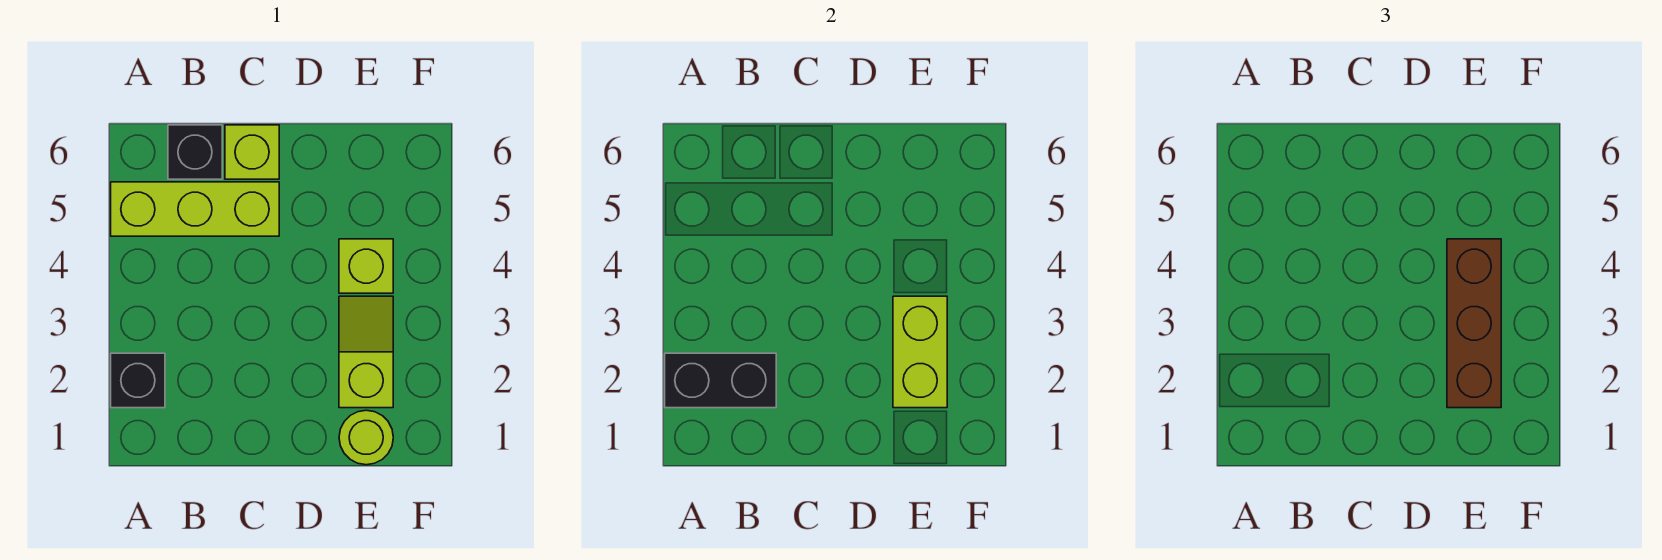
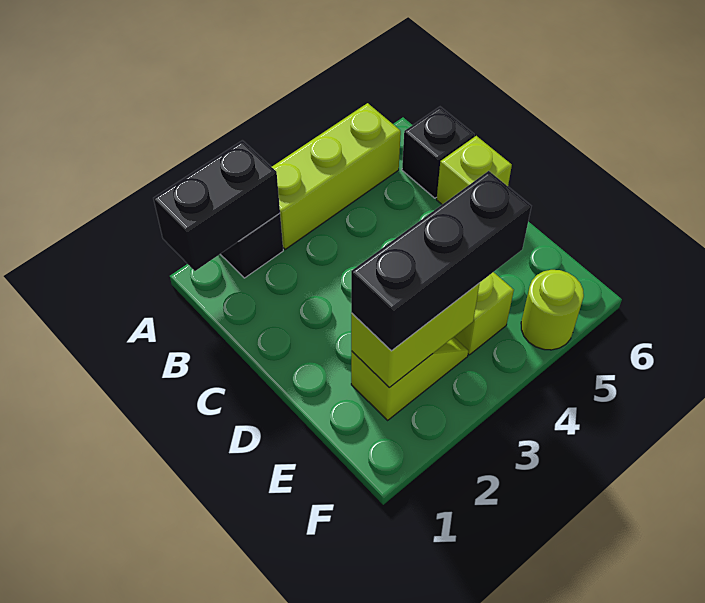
black brick A2:B2 level 2 -> black brick A1:A2 level 2
lime brick A5:C5 level 1 -> lime brick A3:A5 level 1
lime round brick E1 level 1 -> lime round brick F5 level 1
brown brick E2:E4 level 3 -> black brick E2:E4 level 3

